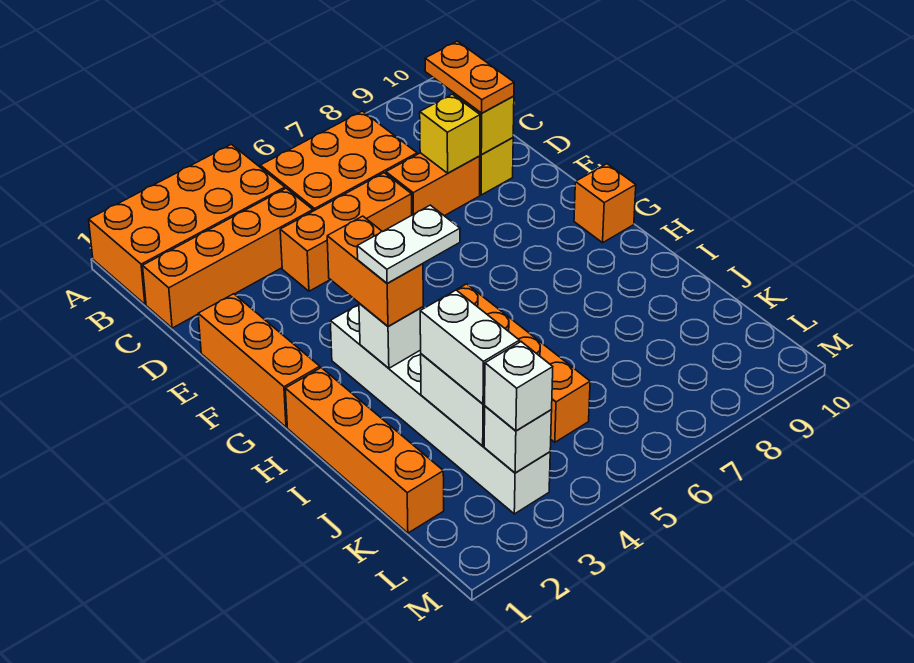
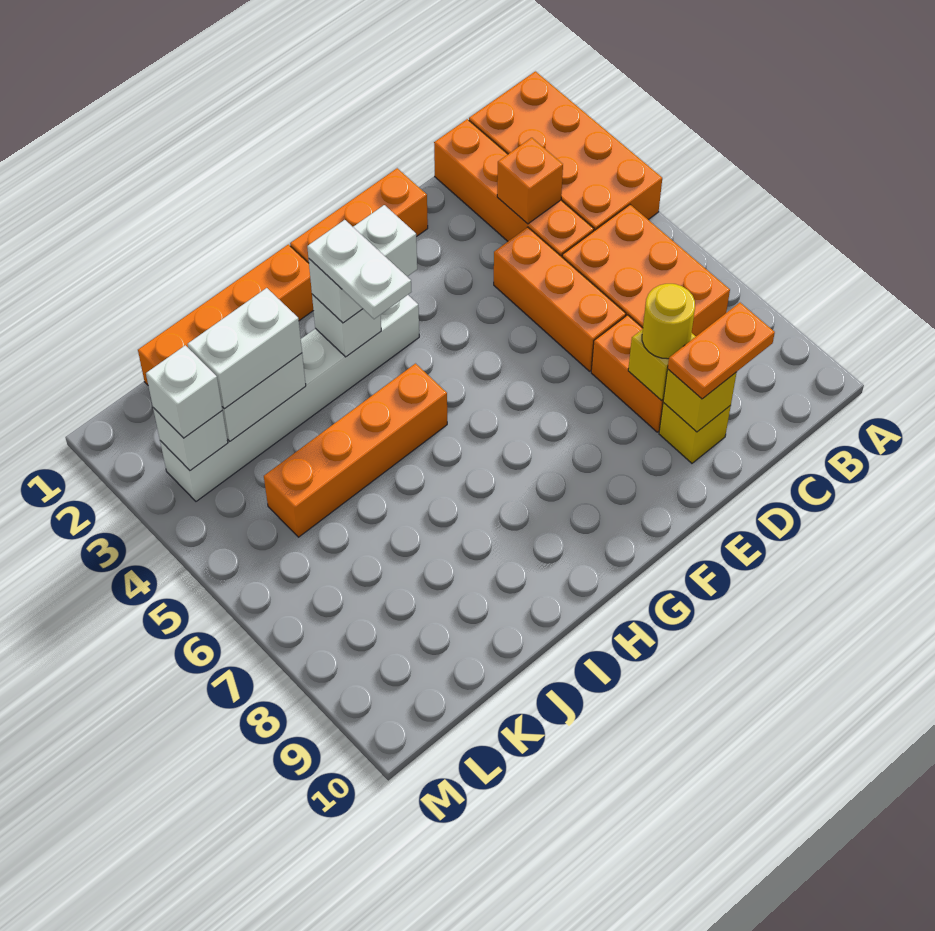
none -> yellow round brick D8 level 3
orange brick G3:H3 level 3 -> white brick G3:H3 level 3
orange brick G10 level 1 -> orange brick C3 level 2

